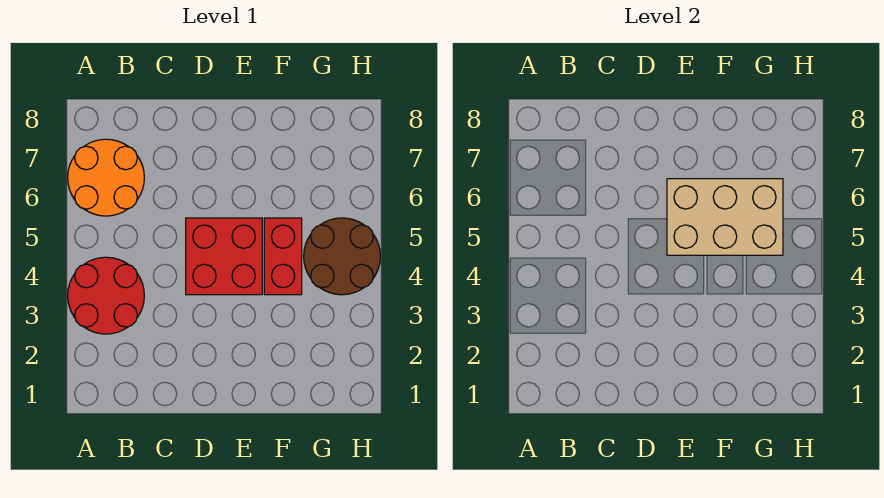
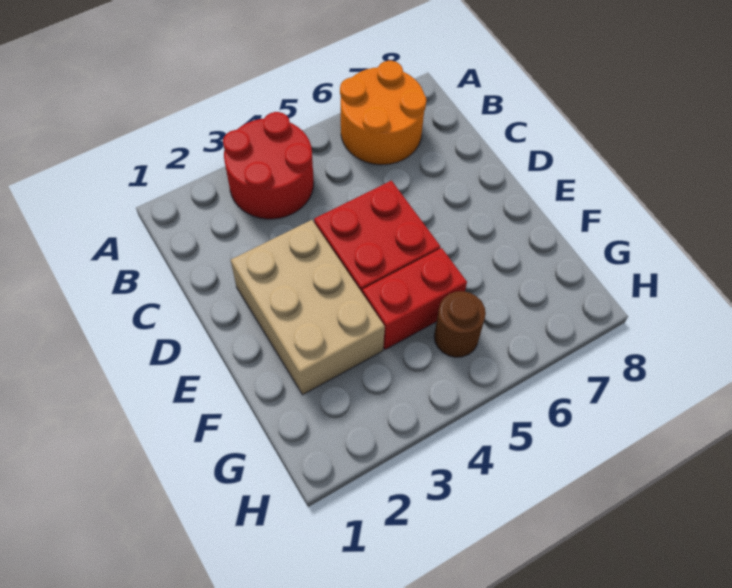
tan brick E5:G6 level 2 -> tan brick D2:F3 level 1
brown round brick G4:H5 level 1 -> brown round brick G5 level 1

